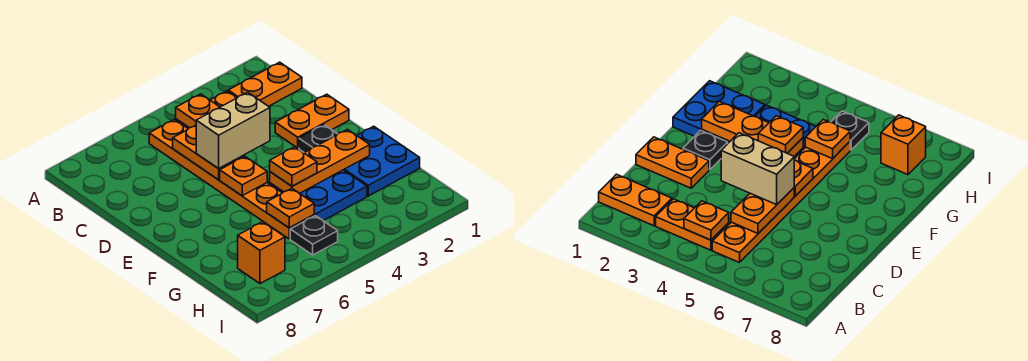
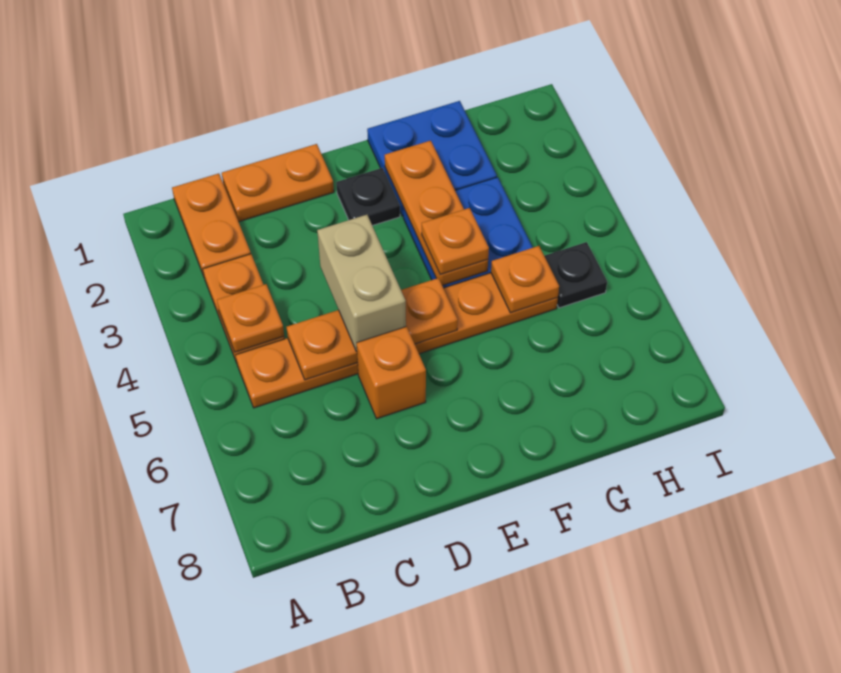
orange plate D1:D2 level 1 -> orange plate C1:D1 level 1
orange brick H7 level 1 -> orange brick D6 level 1

